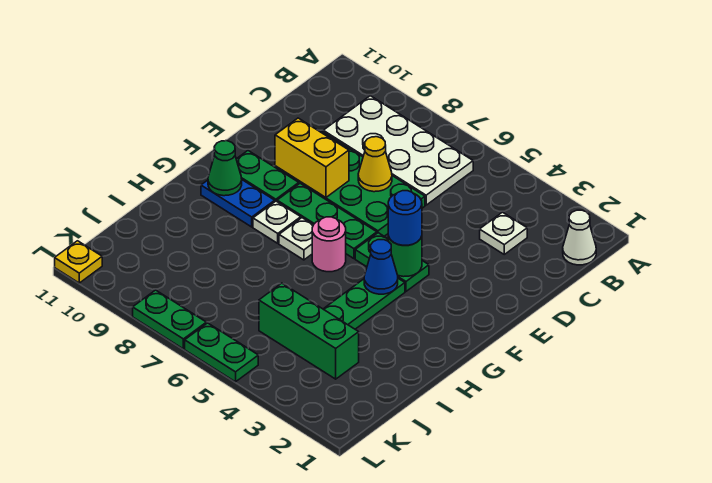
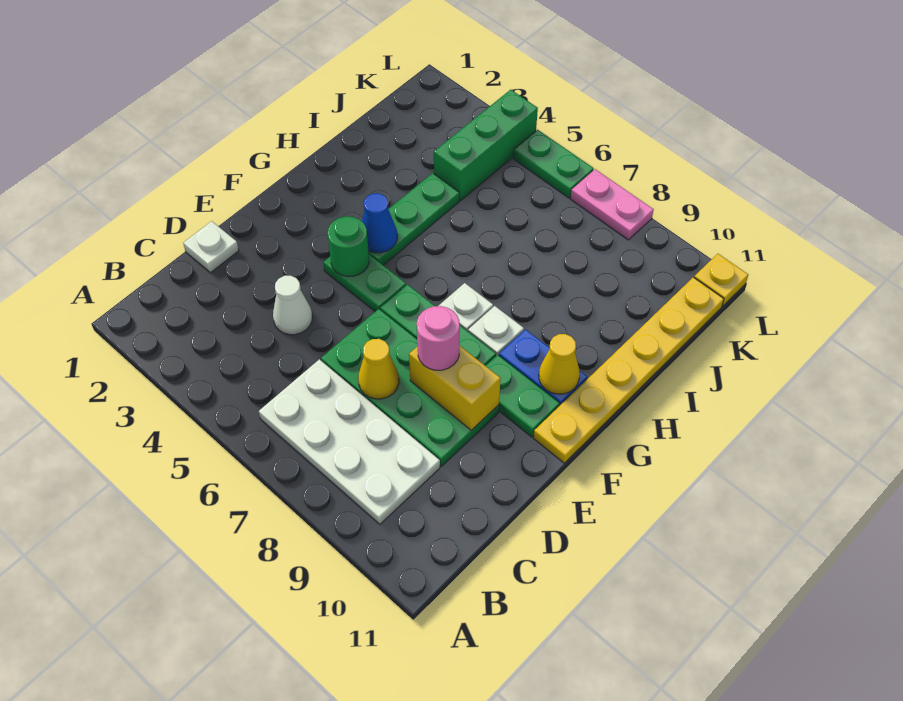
white cone B1 level 1 -> white cone D4 level 1
white plate C3 level 1 -> white plate D1 level 1
blue round brick F4 level 3 -> none
none -> yellow plate F11:K11 level 1
pink round brick G6 level 1 -> pink round brick E8 level 3
green cone G10 level 2 -> yellow cone G10 level 2
green brick J3:J5 level 1 -> green brick J4:L4 level 1
green plate L7:L8 level 1 -> pink plate L7:L8 level 1

